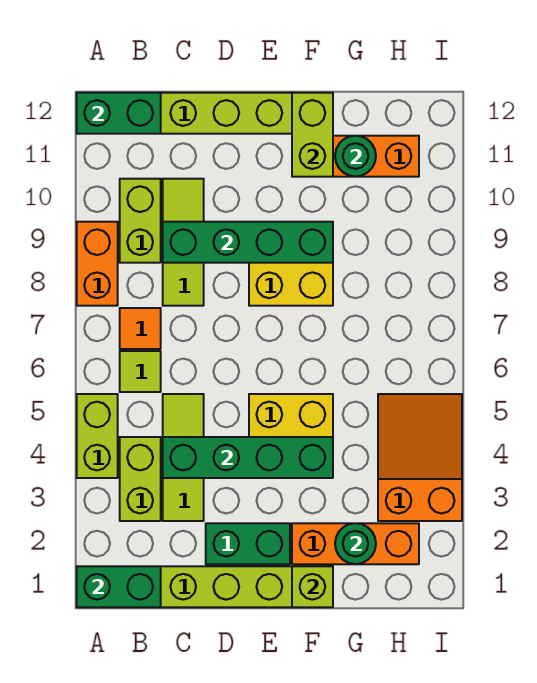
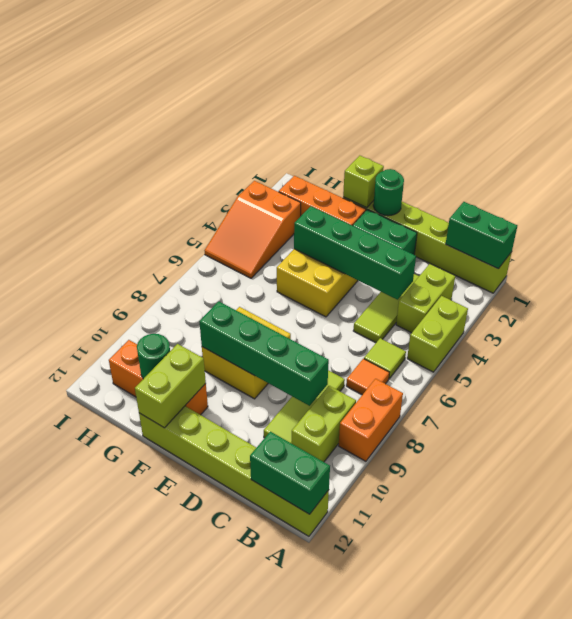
green round brick G2 level 2 -> green round brick E1 level 2

